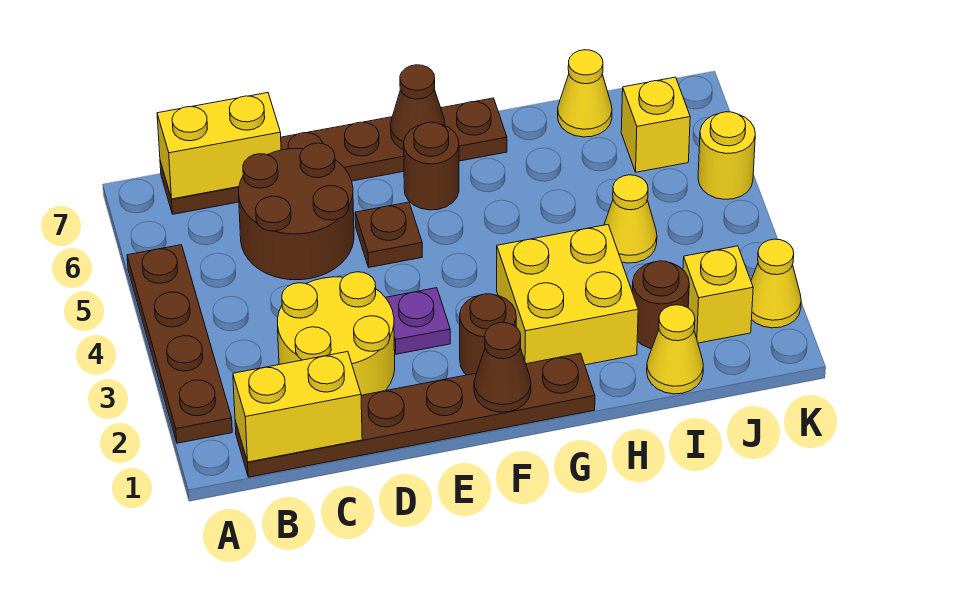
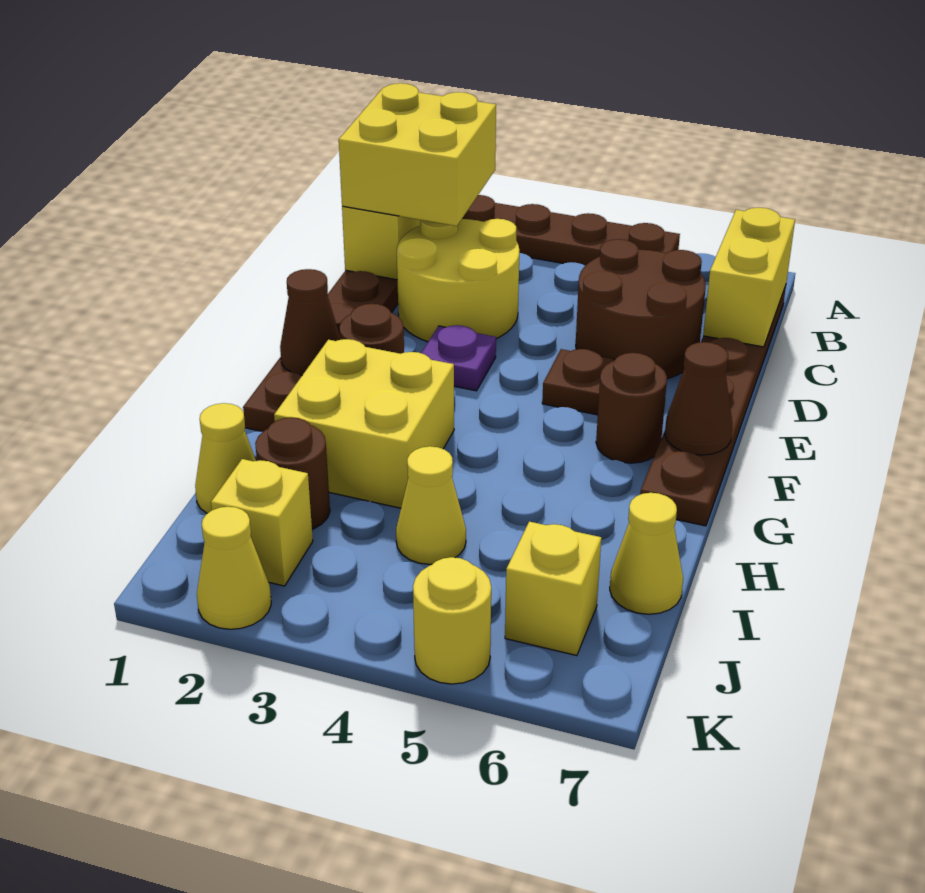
none -> yellow brick B1:C2 level 3

